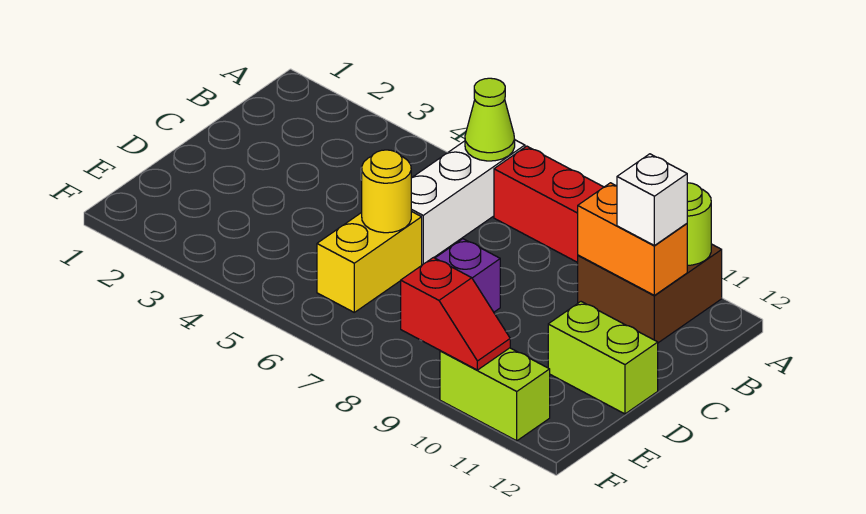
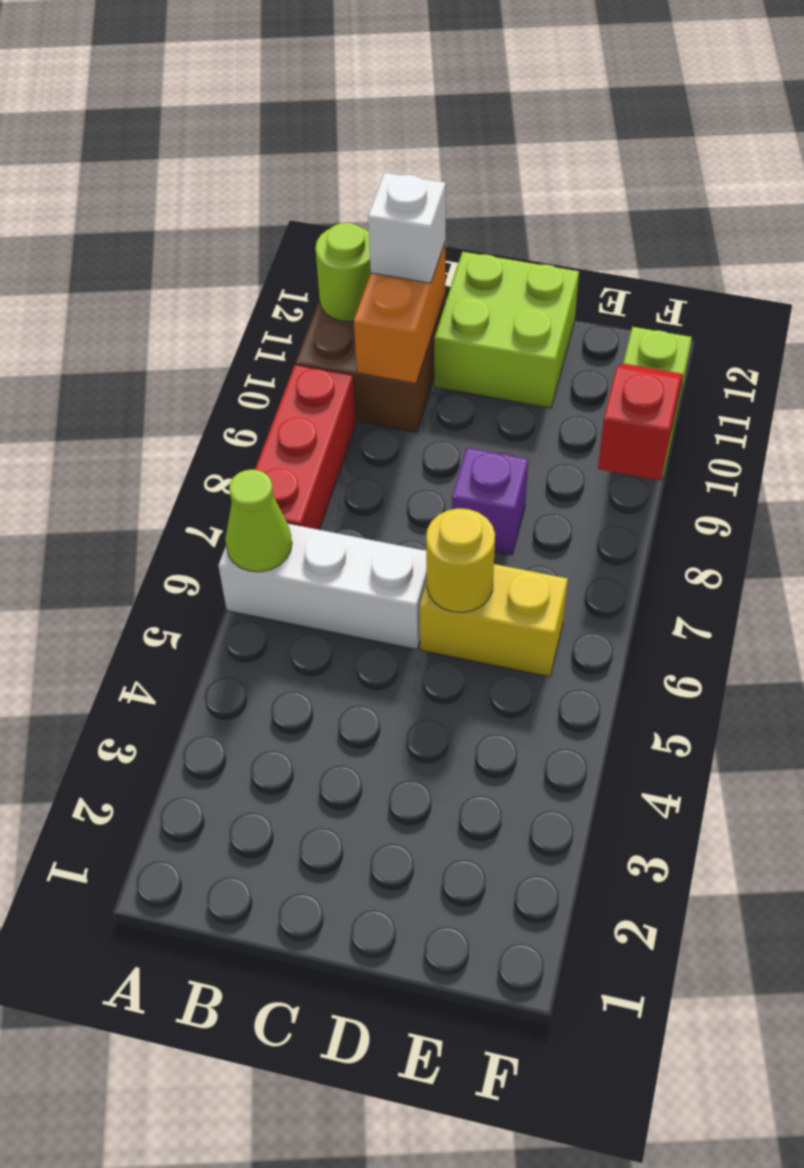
lime brick D11:D12 level 1 -> lime brick C11:D12 level 1

